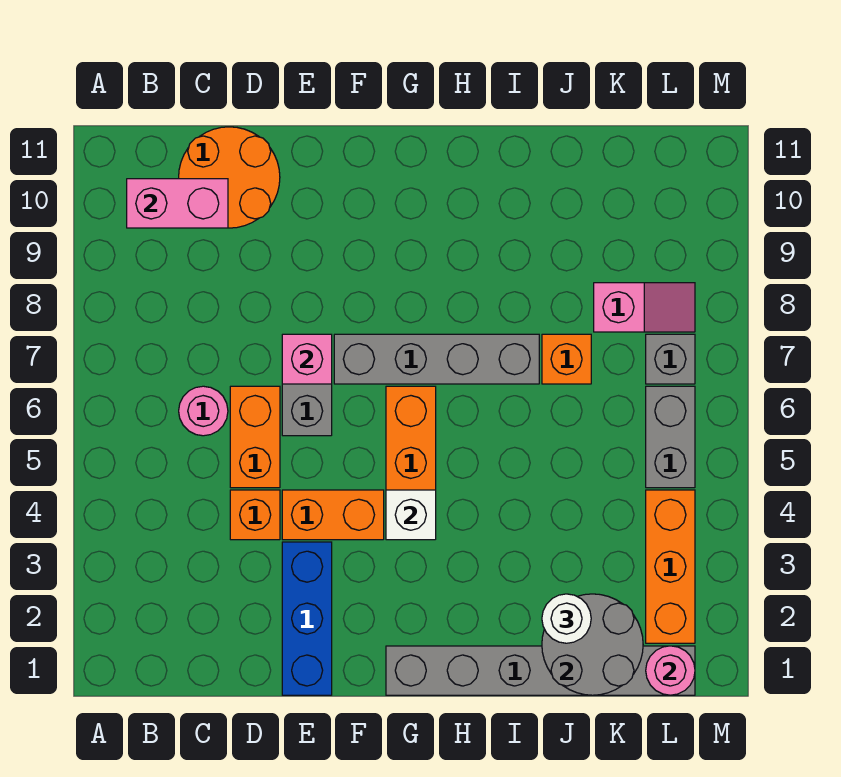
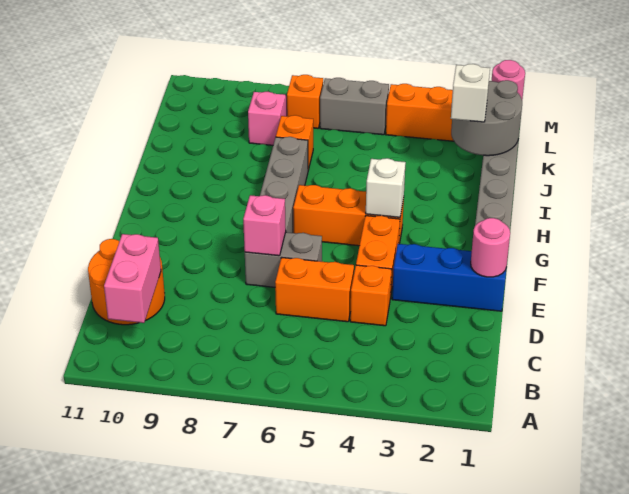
pink round brick C6 level 1 -> pink round brick E1 level 2
white round brick J2 level 3 -> white brick J2 level 3
grey brick L7 level 1 -> orange brick L7 level 1

